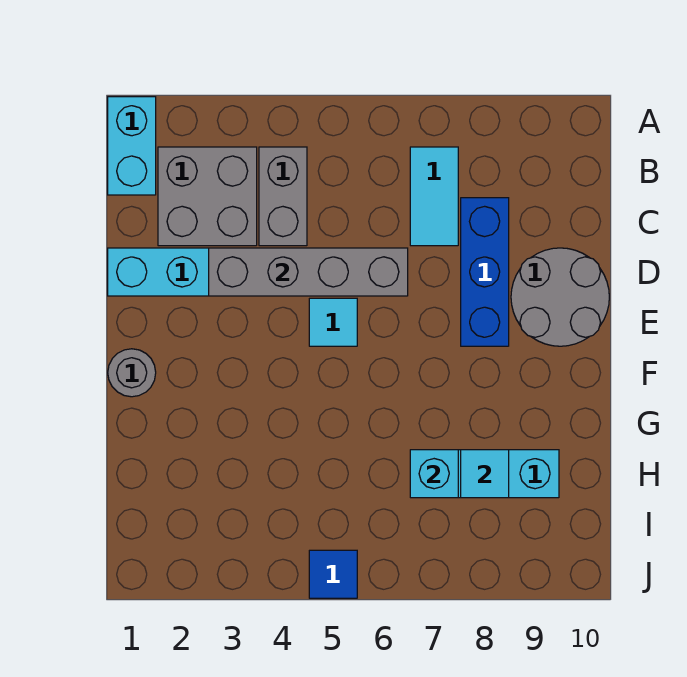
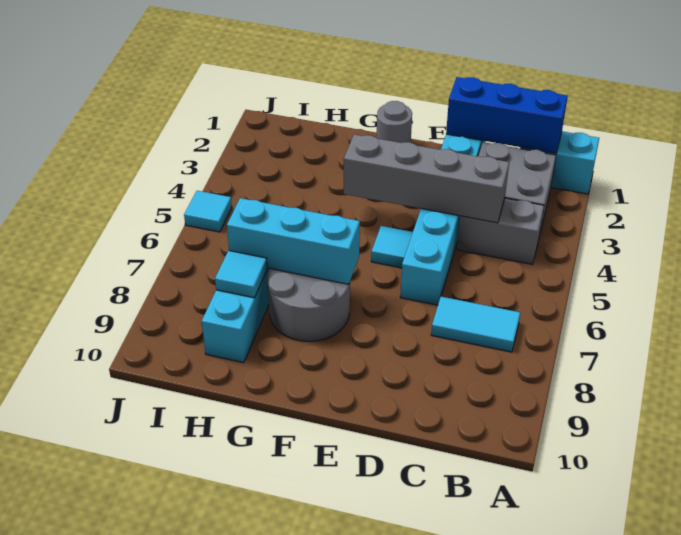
blue brick C8:E8 level 1 -> blue brick B1:D1 level 2
grey brick D3:D6 level 2 -> grey brick C4:F4 level 2
grey round brick D9:E10 level 1 -> grey round brick F7:G8 level 1
cyan brick H7 level 2 -> cyan brick F7:H7 level 2
blue tile J5 level 1 -> cyan tile J5 level 1

